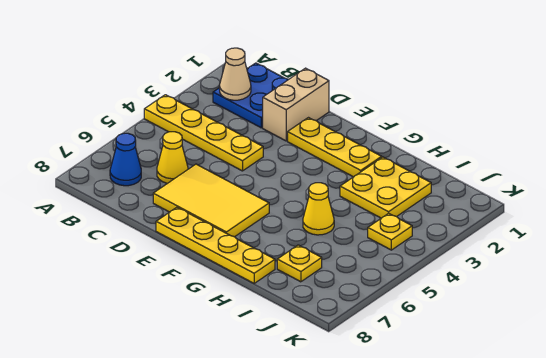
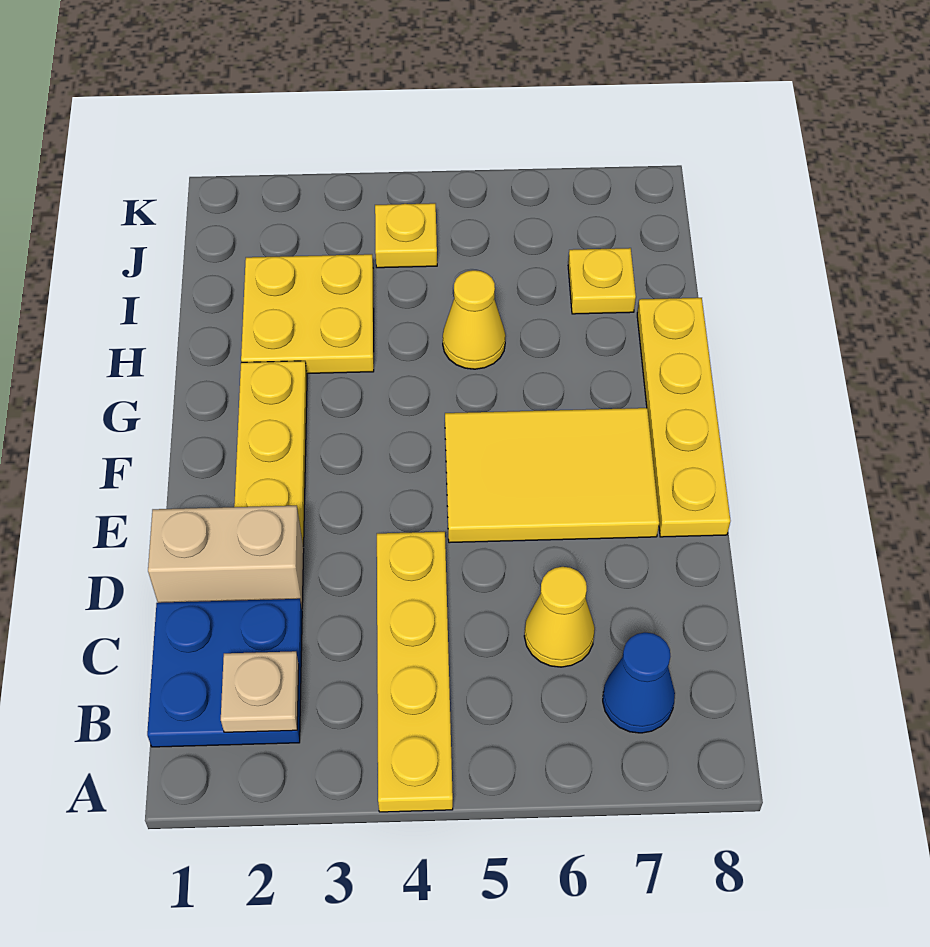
tan cone B2 level 2 -> tan plate B2 level 2
yellow tile D6:F7 level 1 -> yellow tile E5:F7 level 1

